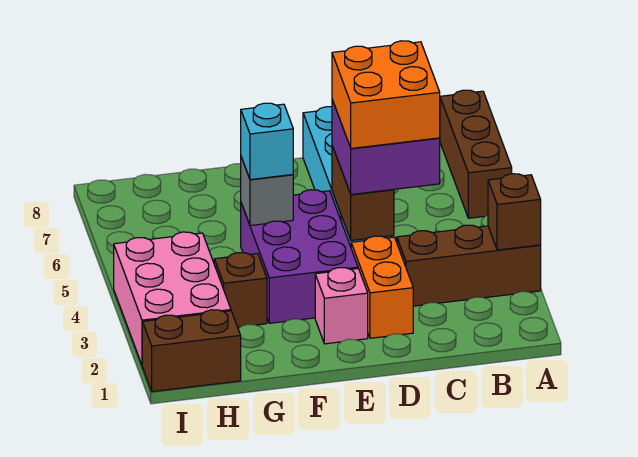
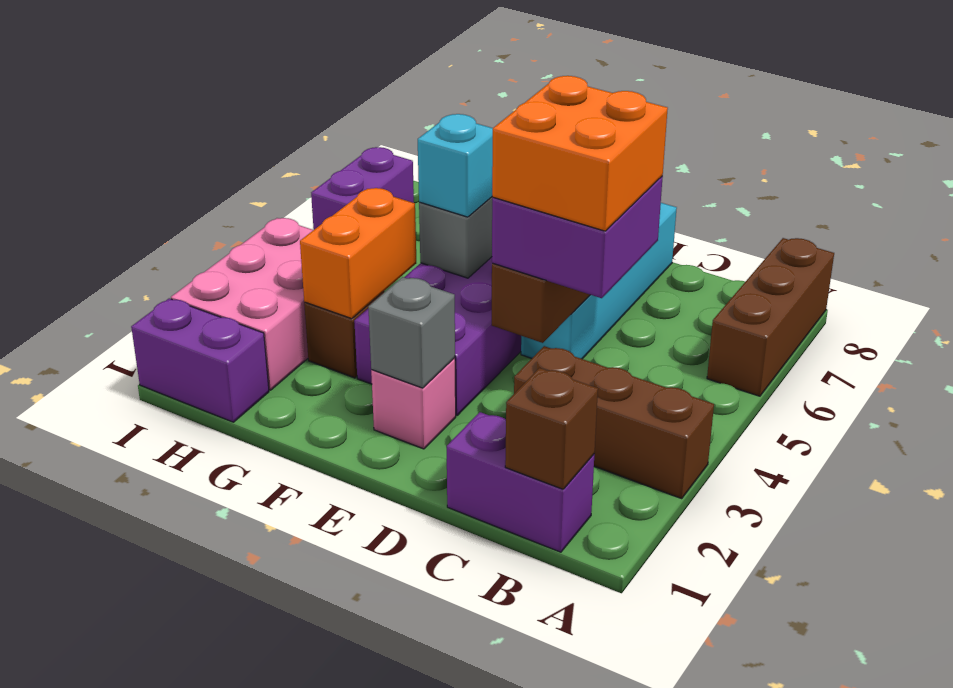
brown brick A3 level 2 -> brown brick B1 level 2
none -> purple brick B1:C1 level 1
orange brick D2:D3 level 1 -> orange brick G3:G4 level 2
none -> grey brick E2 level 2
brown brick H1:I1 level 1 -> purple brick H1:I1 level 1
none -> purple brick I6:I7 level 1

